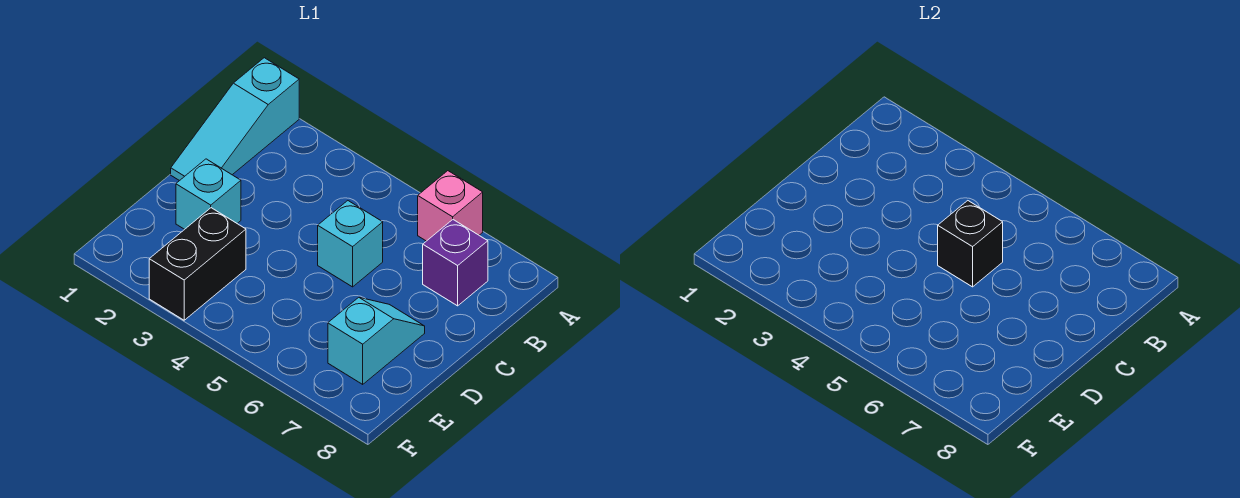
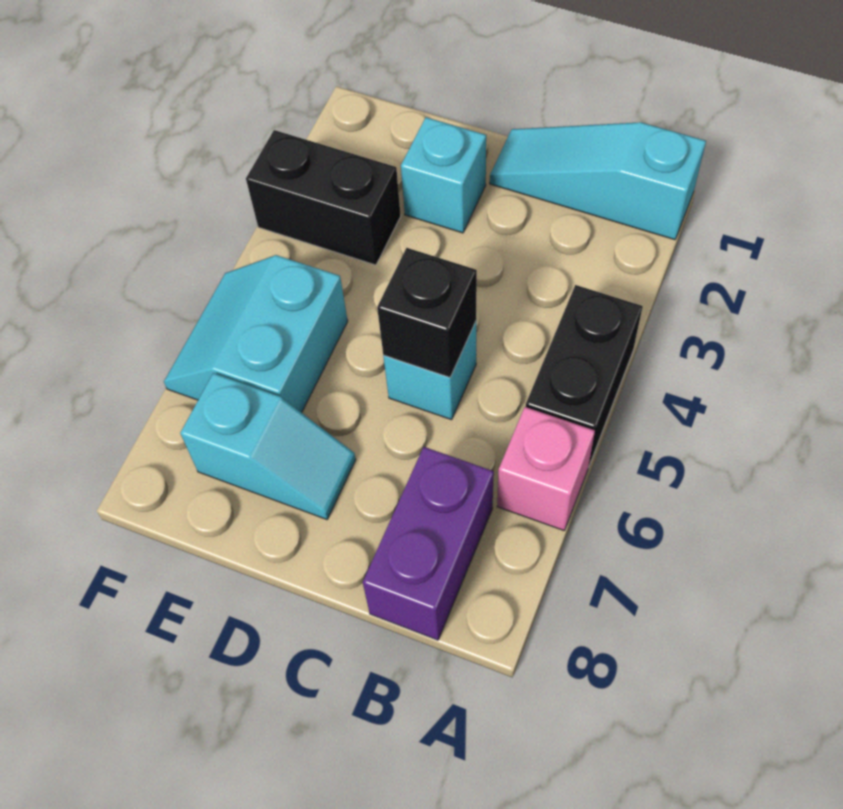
none -> black brick A4:A5 level 1
purple brick B7 level 1 -> purple brick B7:B8 level 1
none -> cyan slope E5:F6 level 1 top E

